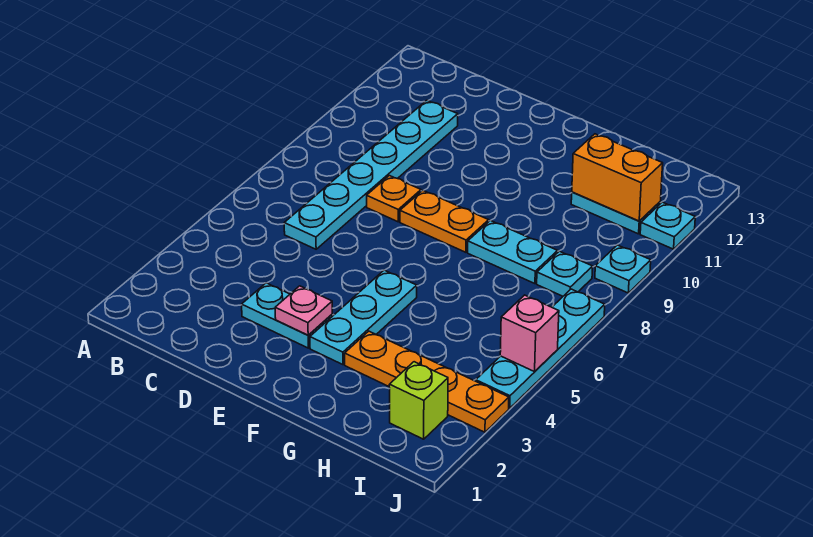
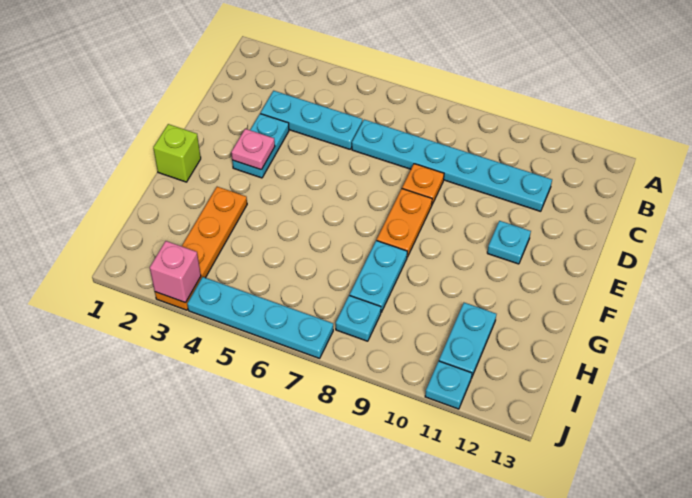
cyan plate F3:F5 level 1 -> cyan plate C3:C5 level 1
orange brick H11:I11 level 2 -> none
lime brick I2 level 1 -> lime brick F1 level 1
pink brick J5 level 2 -> pink brick J3 level 2
cyan plate J9 level 1 -> cyan plate E11 level 1

